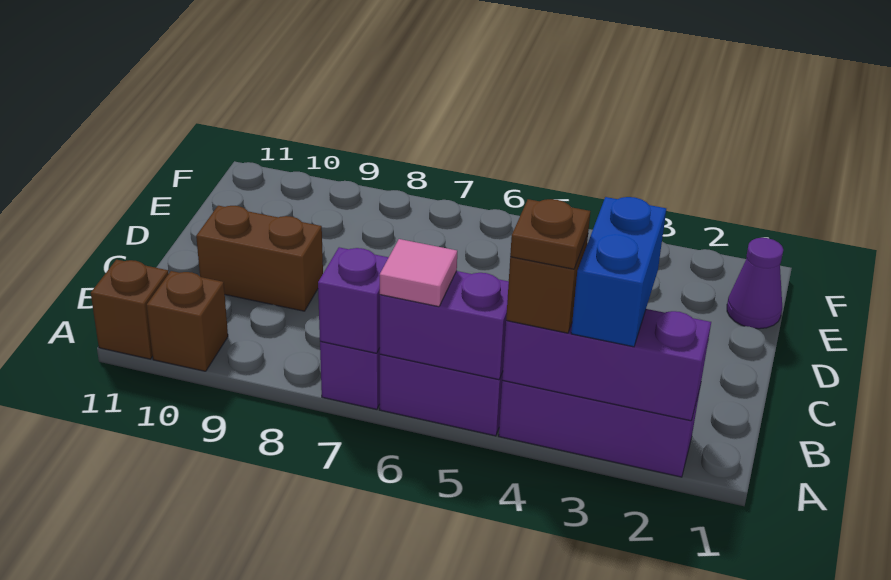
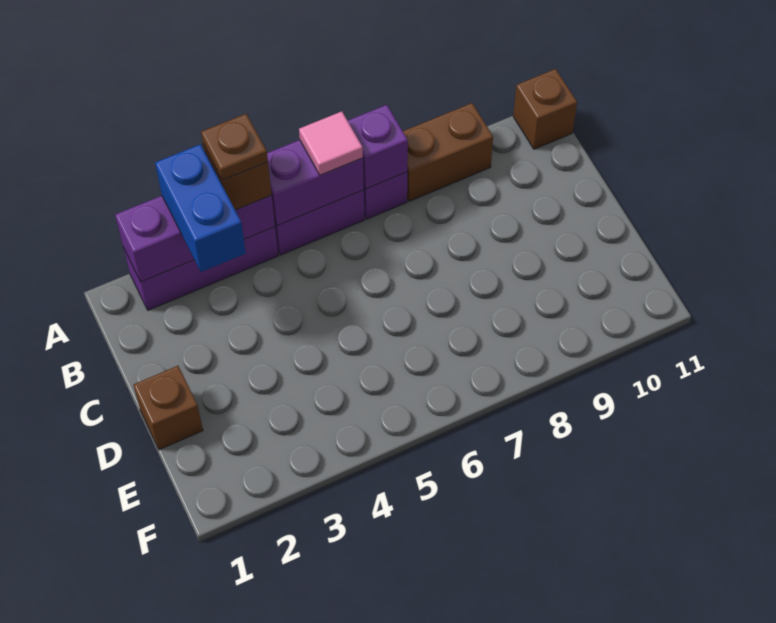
brown brick A10 level 1 -> brown brick D1 level 1
brown brick C9:C10 level 1 -> brown brick A8:A9 level 1
purple cone E1 level 1 -> none

